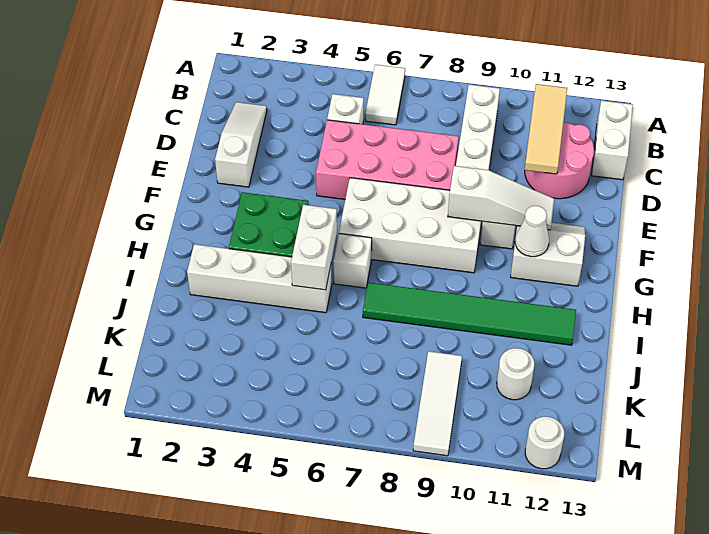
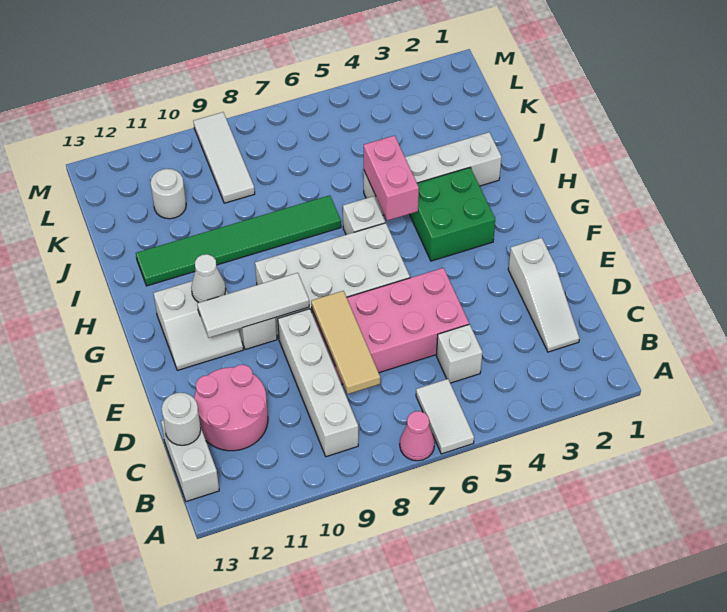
none -> pink cone A7 level 1
tan tile B11:D11 level 2 -> tan tile C8:E8 level 2
white slope F9:F11 level 2 top 9 -> white tile F9:F11 level 2
white brick H5:I5 level 2 -> pink brick H5:I5 level 2
white round brick M12 level 1 -> white round brick C13 level 2

